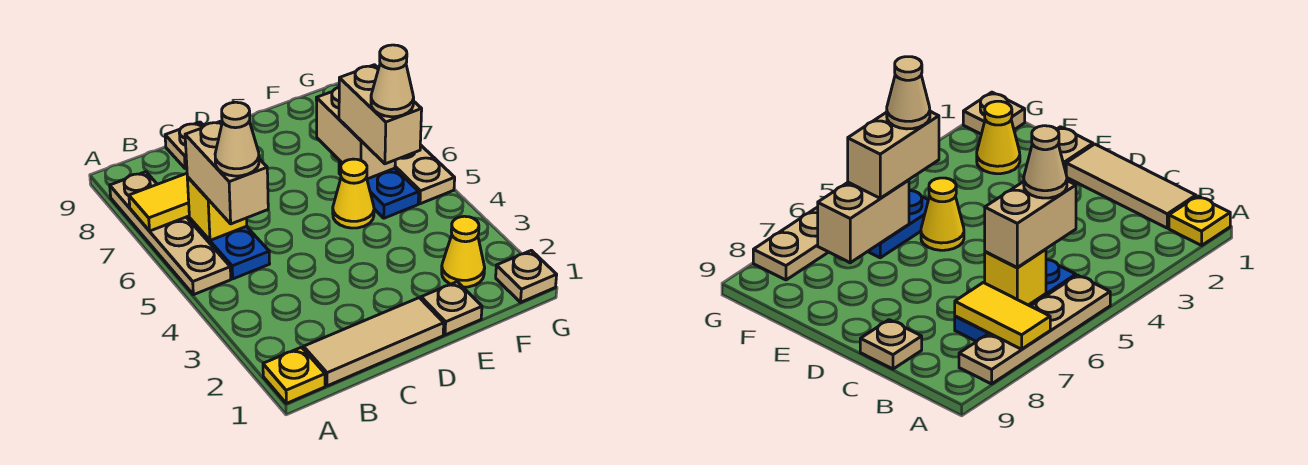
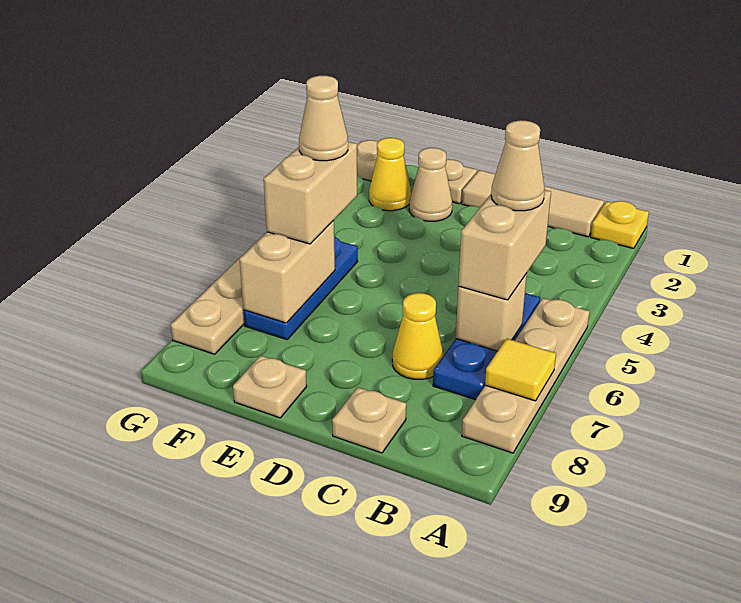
yellow tile A7:B7 level 2 -> yellow tile A7 level 2
yellow brick B6 level 2 -> tan brick B6 level 2
none -> tan cone E2 level 1
yellow cone E5 level 1 -> yellow cone C7 level 1
none -> tan plate E9 level 1
blue plate F5:F6 level 1 -> blue plate F5:F7 level 1

